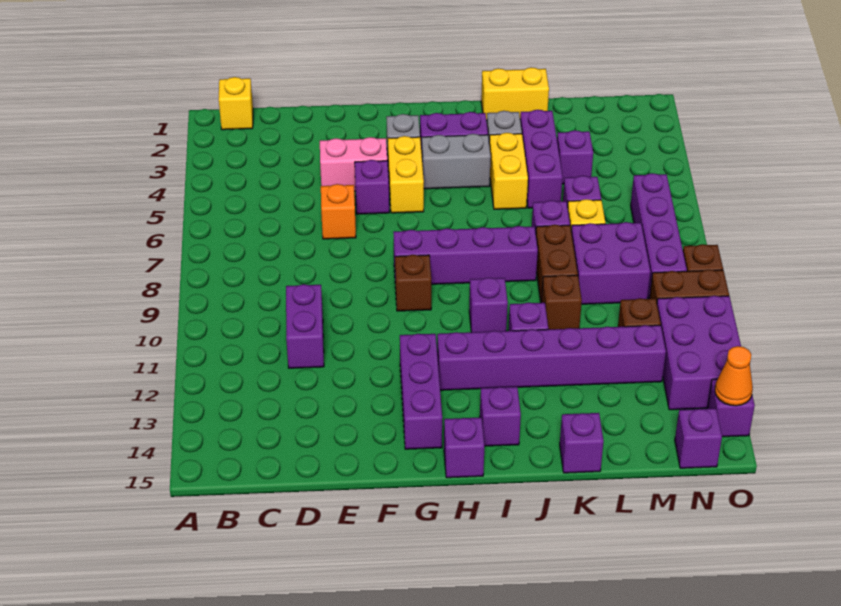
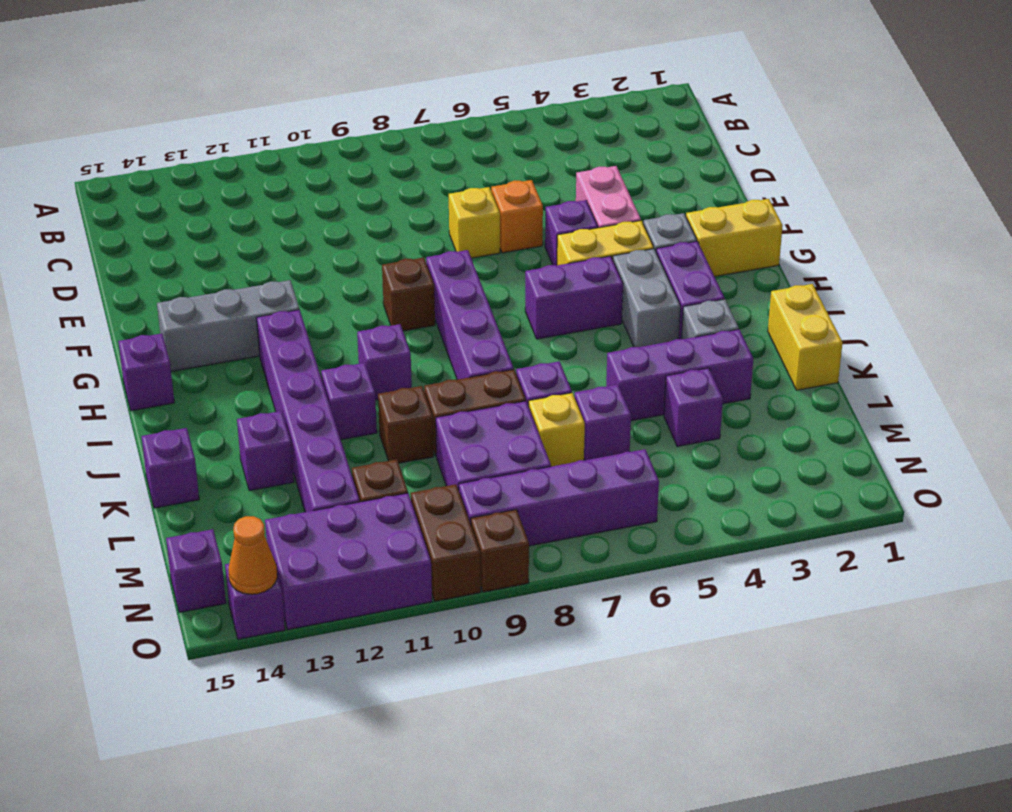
yellow brick B1 level 1 -> yellow brick E7 level 1
purple brick D10:D11 level 1 -> purple brick H5:H6 level 1
purple brick G12:G14 level 1 -> grey brick G12:G14 level 1
purple brick I14 level 1 -> purple brick K13 level 1
yellow brick J4:J5 level 1 -> yellow brick G1:G2 level 1

